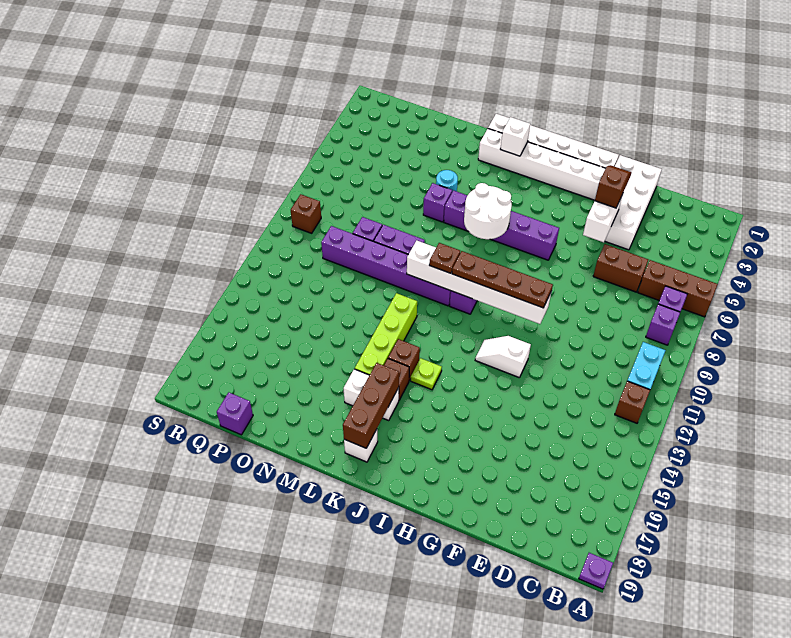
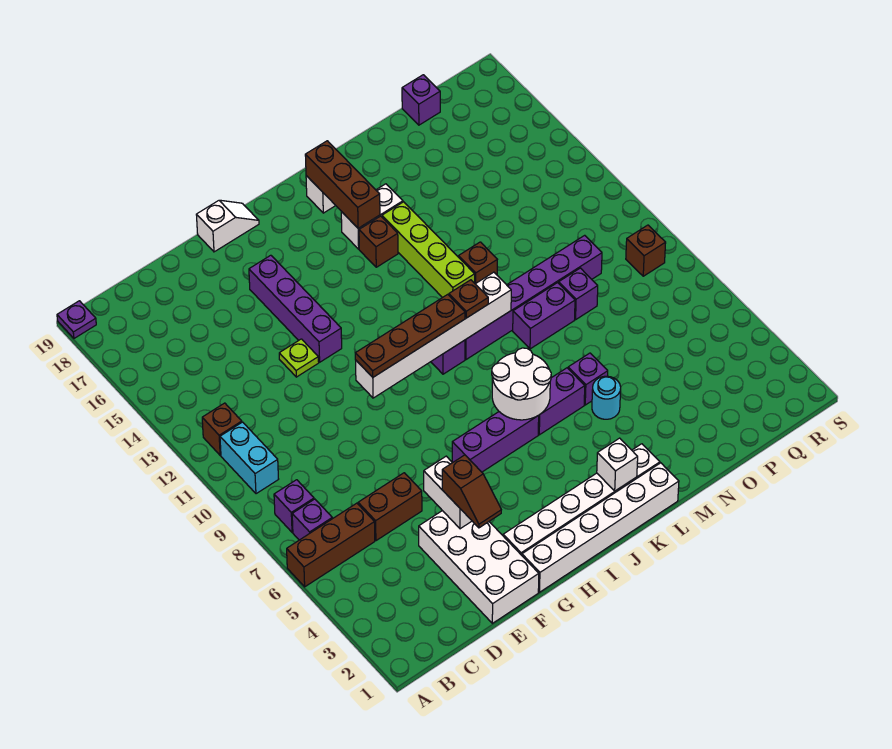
white slope G12:H12 level 1 top G -> white slope G19:H19 level 1 top G
none -> purple brick G13:G16 level 1
lime plate J14 level 1 -> lime plate F13 level 1
brown brick K14 level 1 -> brown brick M12 level 1

